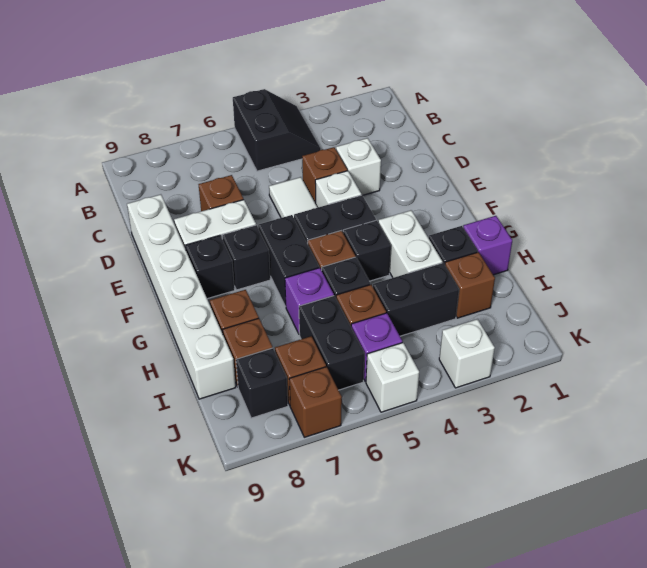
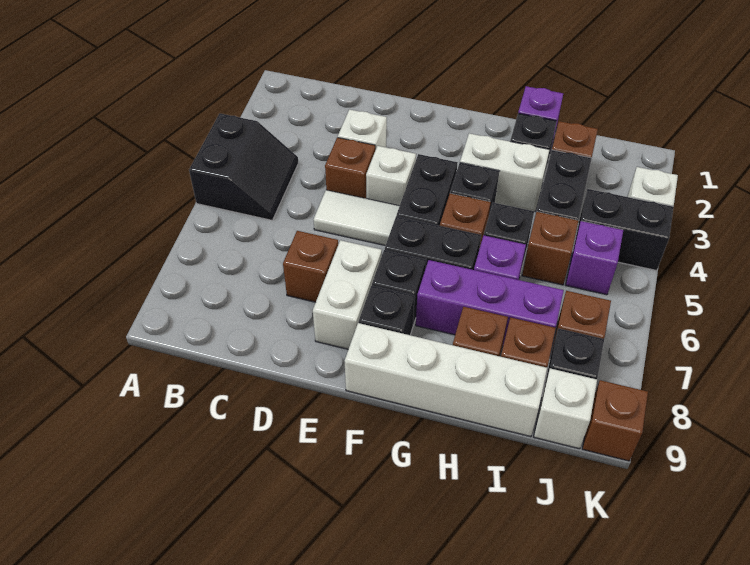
black slope A4:B5 level 1 top 5 -> black slope A4:B5 level 1 top A
white brick D9:I9 level 1 -> white brick F9:I9 level 1
none -> purple brick G7:I7 level 1
black brick I6:J6 level 1 -> black brick J4:K4 level 1
white brick K5 level 1 -> white brick J9 level 1
brown brick K7 level 1 -> brown brick K9 level 1

